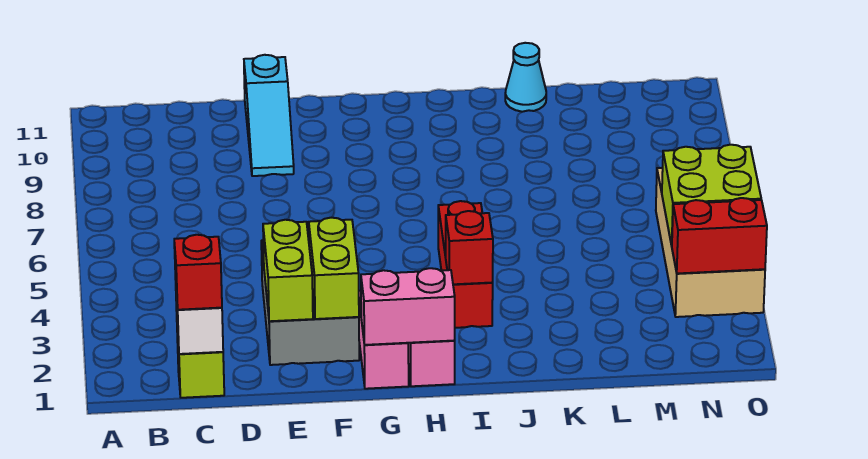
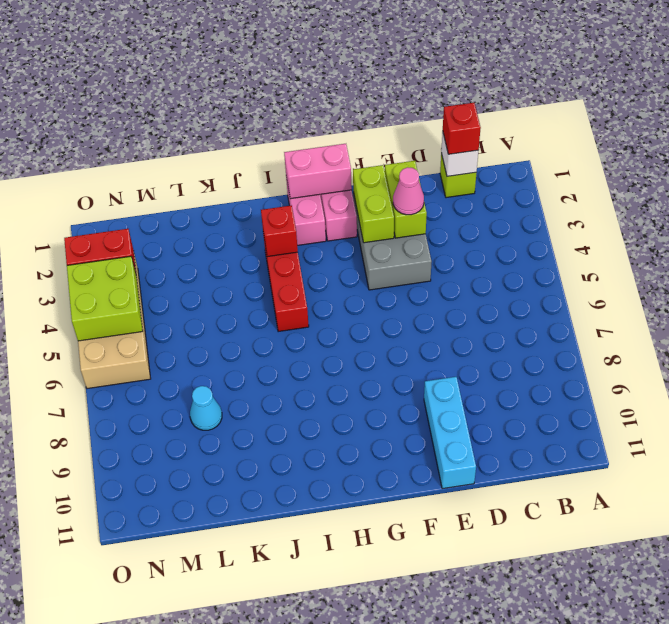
none -> pink cone E3 level 3
cyan slope E9:E11 level 1 top 11 -> cyan brick E9:E11 level 1
cyan cone K11 level 1 -> cyan cone L8 level 1

